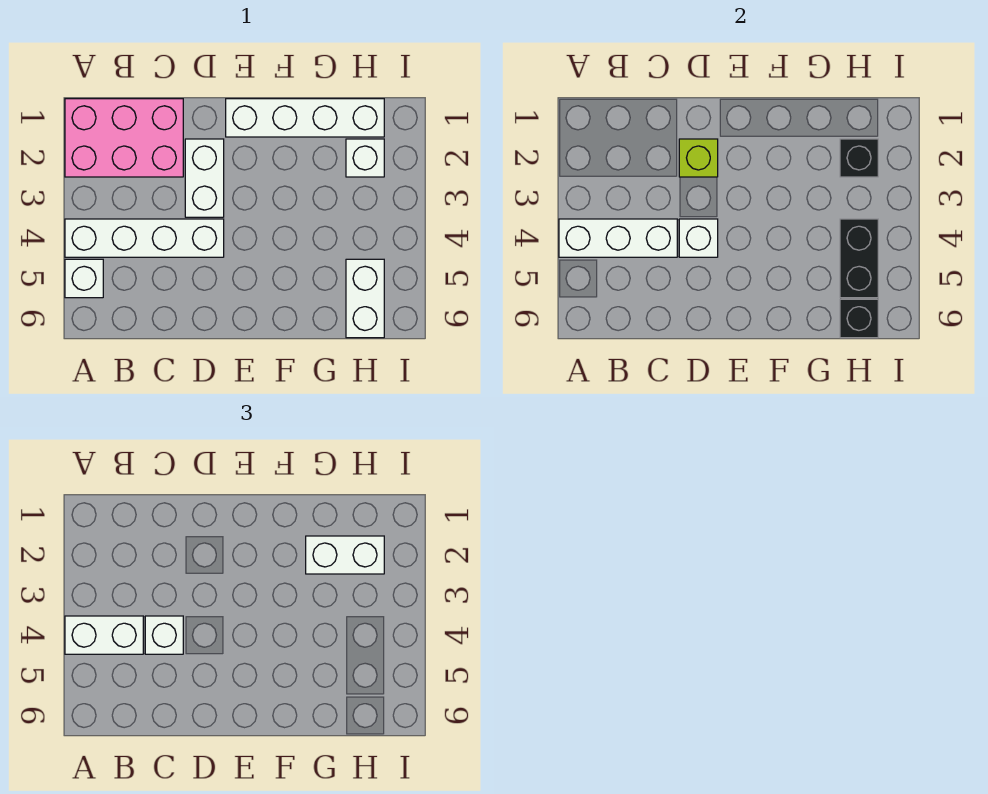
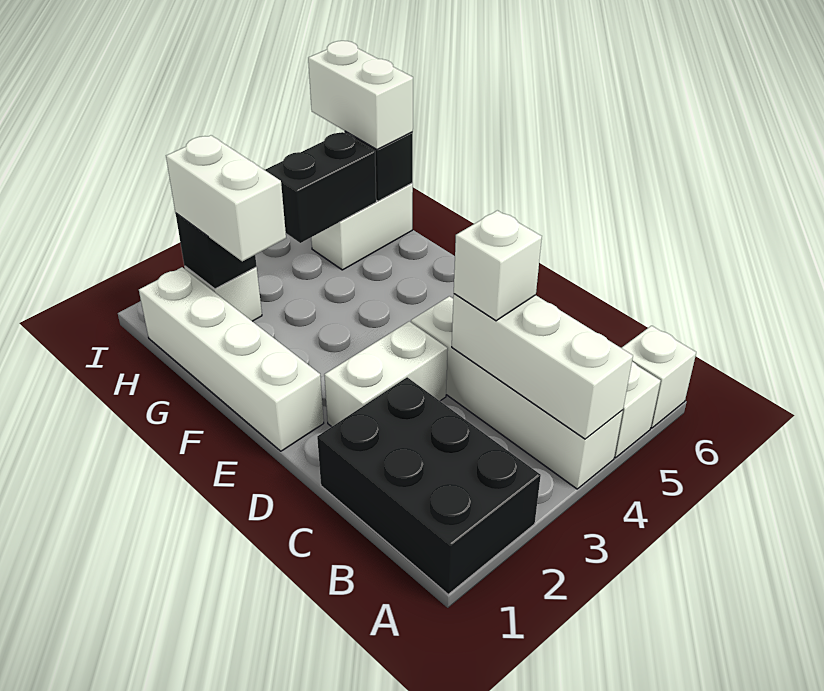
pink brick A1:C2 level 1 -> black brick A1:C2 level 1
white brick A4:B4 level 3 -> white brick H6:I6 level 3
lime brick D2 level 2 -> none
white brick D4 level 2 -> white brick A6 level 1

